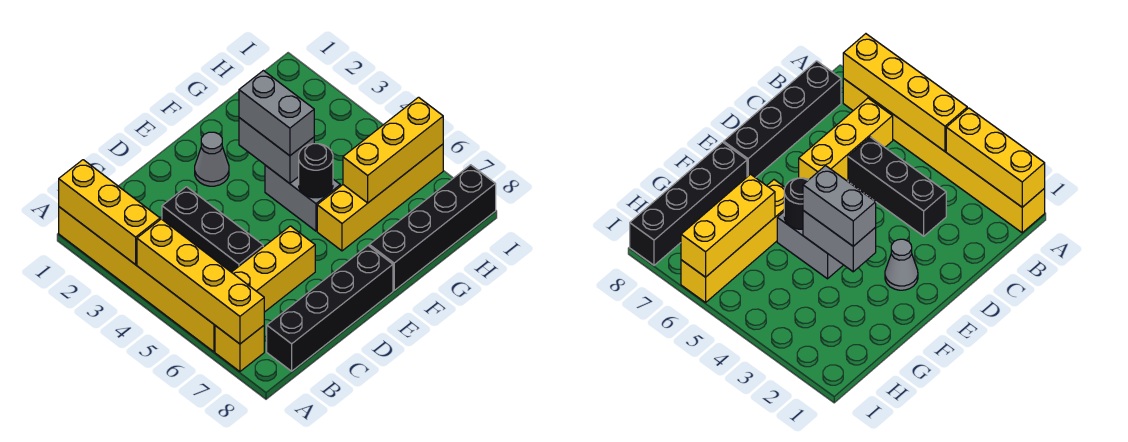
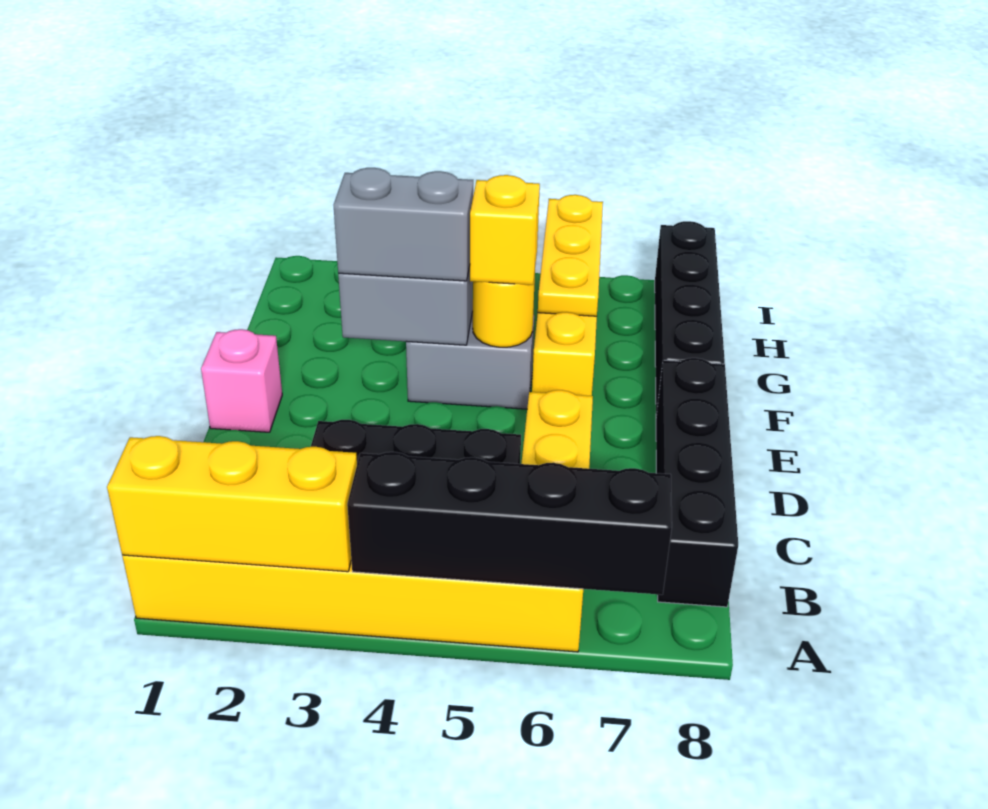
yellow brick A4:A7 level 2 -> black brick A4:A7 level 2
yellow brick A7 level 1 -> yellow brick F5 level 3
none -> pink brick E1 level 1
grey cone E2 level 1 -> none
black round brick F5 level 2 -> yellow round brick F5 level 2
yellow brick G6:I6 level 2 -> yellow plate G6:I6 level 2

